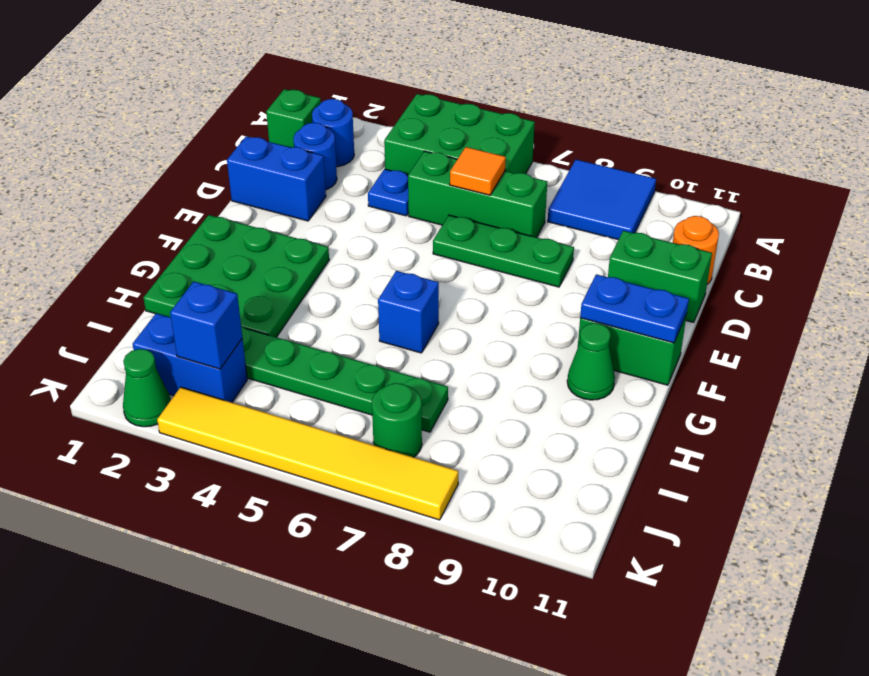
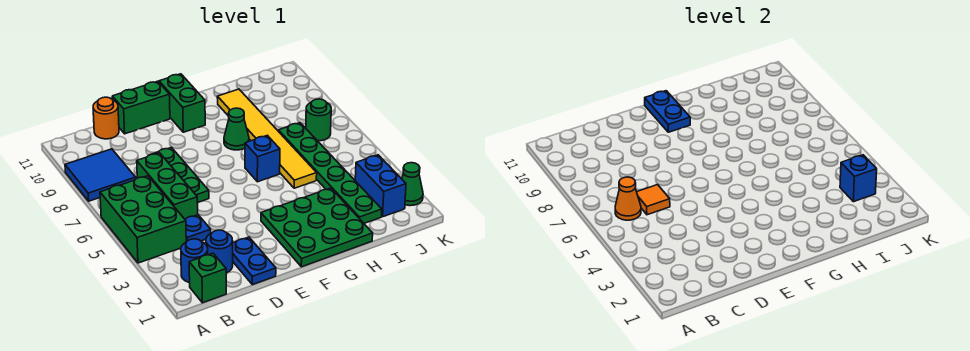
none -> orange cone B6 level 2
blue brick D1:D2 level 1 -> blue plate D1:D2 level 1
green brick D10:D11 level 1 -> green brick D11:E11 level 1
green cone G10 level 1 -> green cone G8 level 1
yellow tile K3:K8 level 1 -> yellow tile H5:H10 level 1

